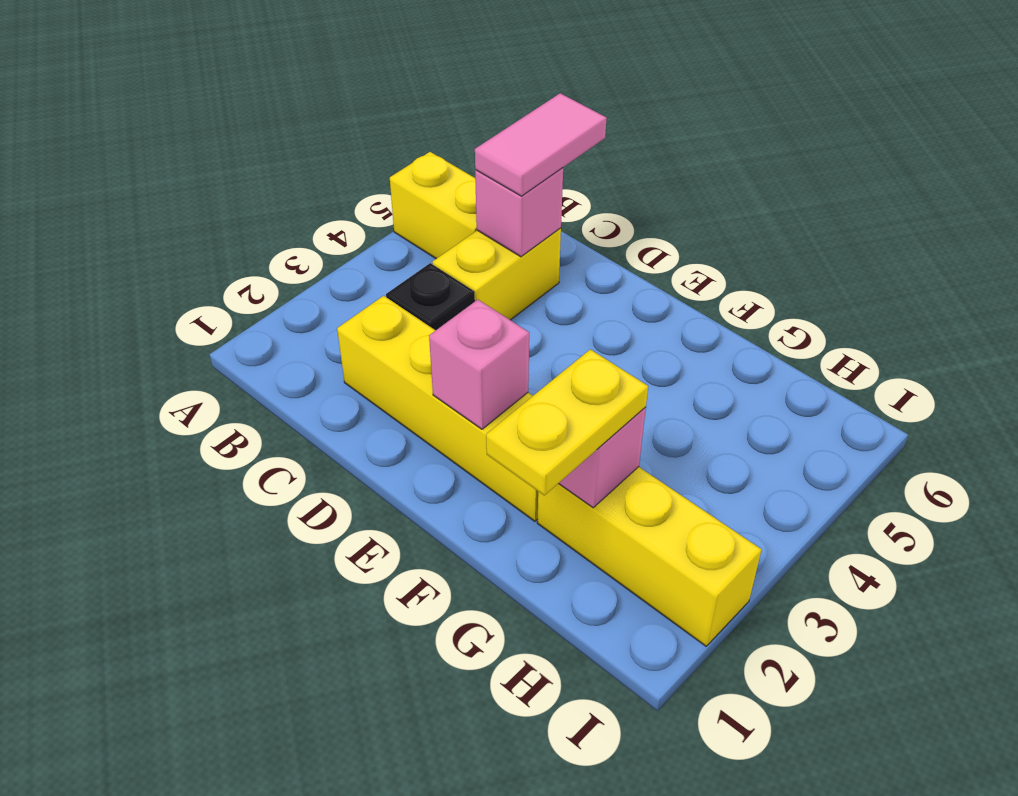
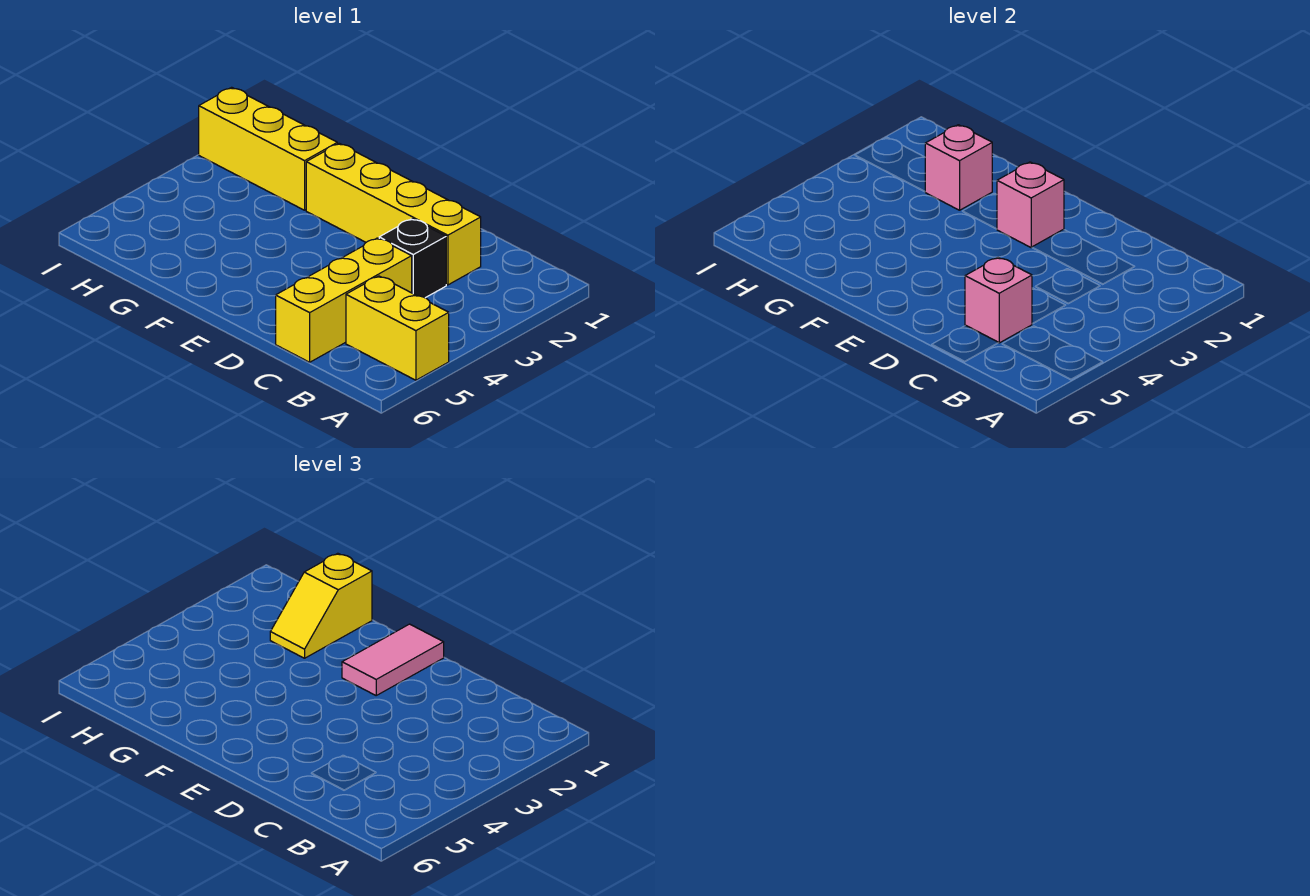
yellow brick C4:C5 level 1 -> yellow brick C4:C6 level 1
pink tile C5:C6 level 3 -> pink tile E1:E2 level 3
yellow plate G1:G2 level 3 -> yellow slope G1:G2 level 3 top 1

